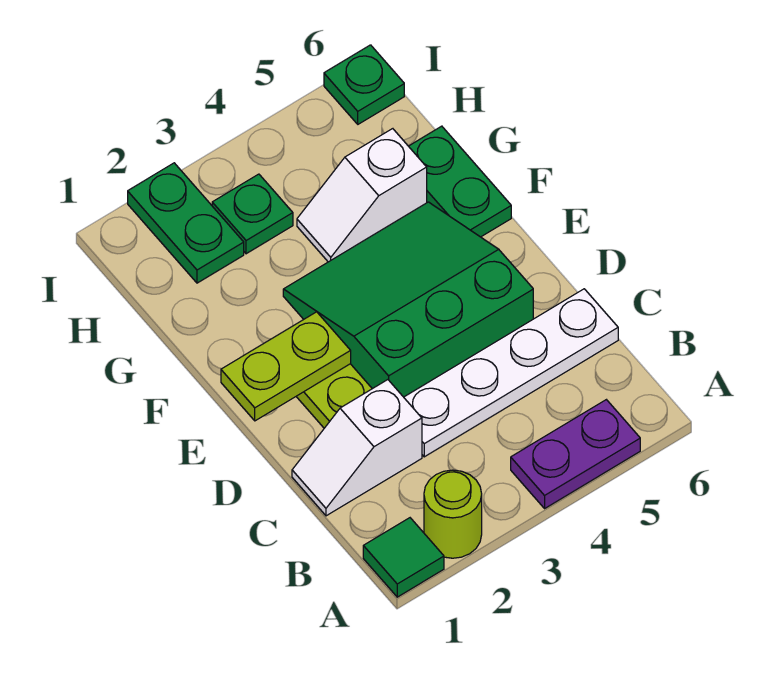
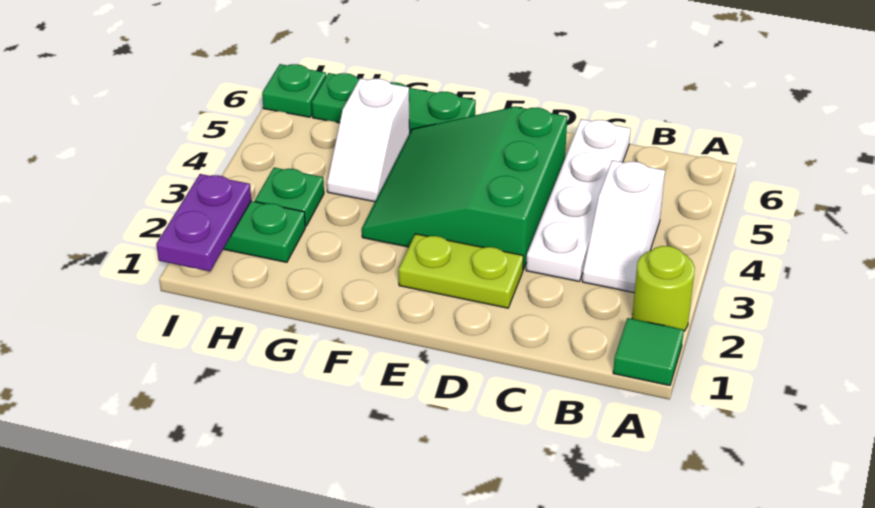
purple plate A4:A5 level 1 -> purple plate I1:I2 level 2
white slope C1:C2 level 1 top 2 -> white slope B3:B4 level 1 top 4
lime plate E1:E2 level 2 -> none
green plate F6:G6 level 1 -> green plate F6:H6 level 1

